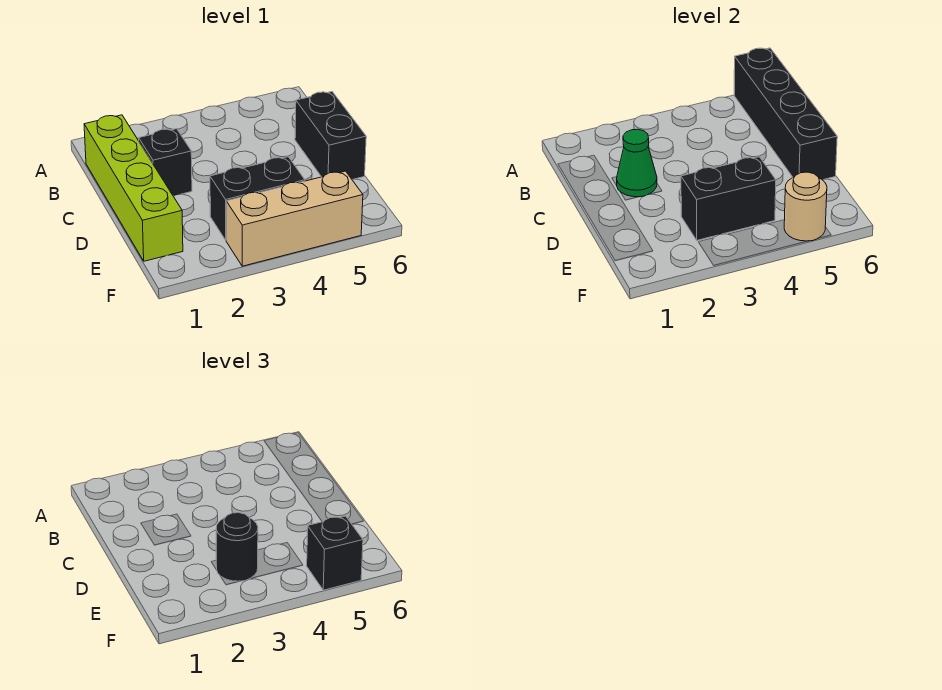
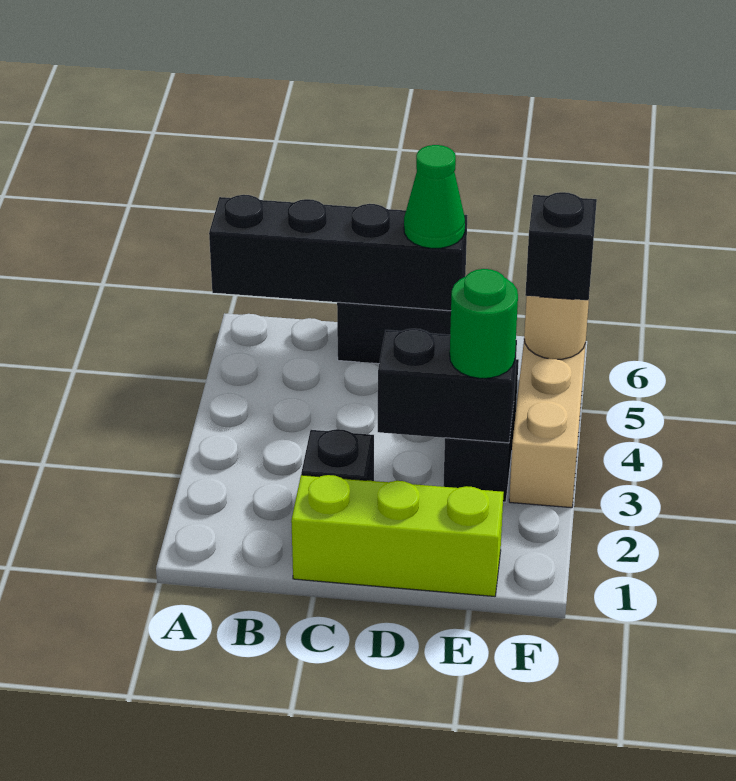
lime brick B1:E1 level 1 -> lime brick C1:E1 level 1
green cone C2 level 2 -> green cone D6 level 3
black brick E3:E4 level 2 -> black brick D3:E3 level 2
black round brick E3 level 3 -> green round brick E3 level 3

